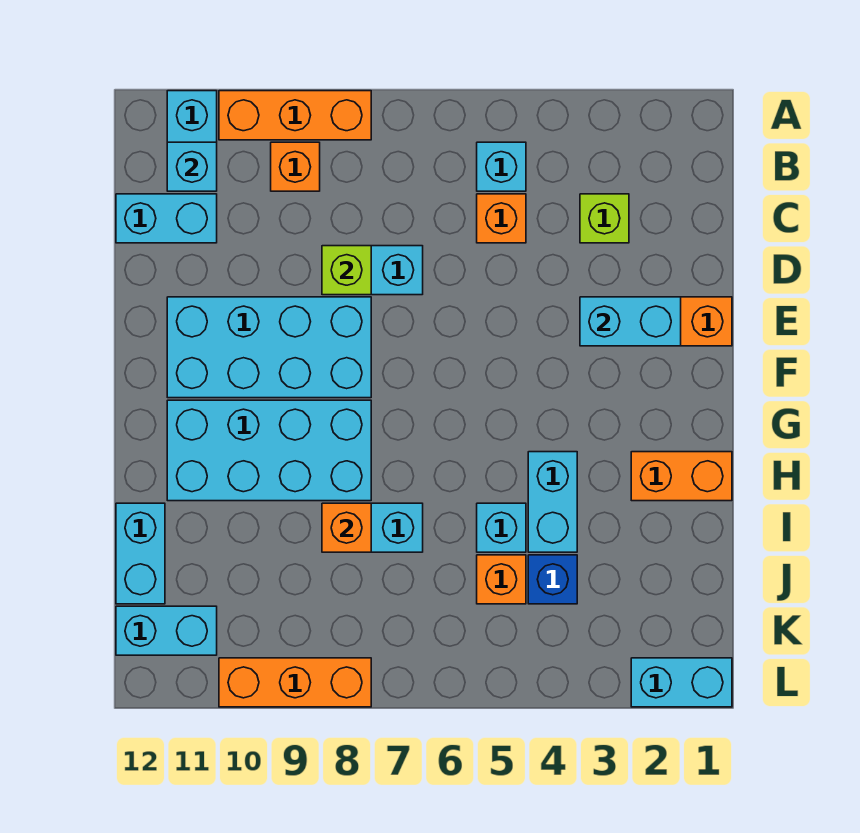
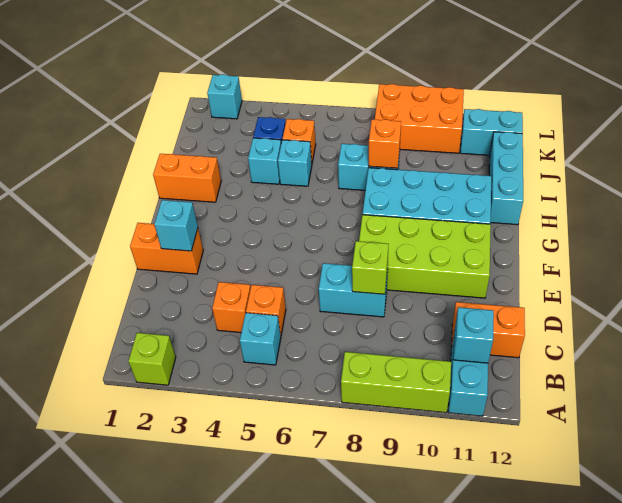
orange brick A8:A10 level 1 -> lime brick A8:A10 level 1
orange brick B9 level 1 -> orange brick C4 level 1
lime brick C3 level 1 -> lime brick A2 level 1
cyan brick C11:C12 level 1 -> orange brick C11:C12 level 1
cyan brick E2:E3 level 2 -> cyan brick E2 level 2
cyan brick E8:F11 level 1 -> lime brick E8:F11 level 1
cyan brick H4:I4 level 1 -> cyan brick I4 level 1
cyan brick I12:J12 level 1 -> cyan brick H12:J12 level 1
cyan brick L1:L2 level 1 -> cyan brick L2 level 1
orange brick L8:L10 level 1 -> orange brick K8:L10 level 1

